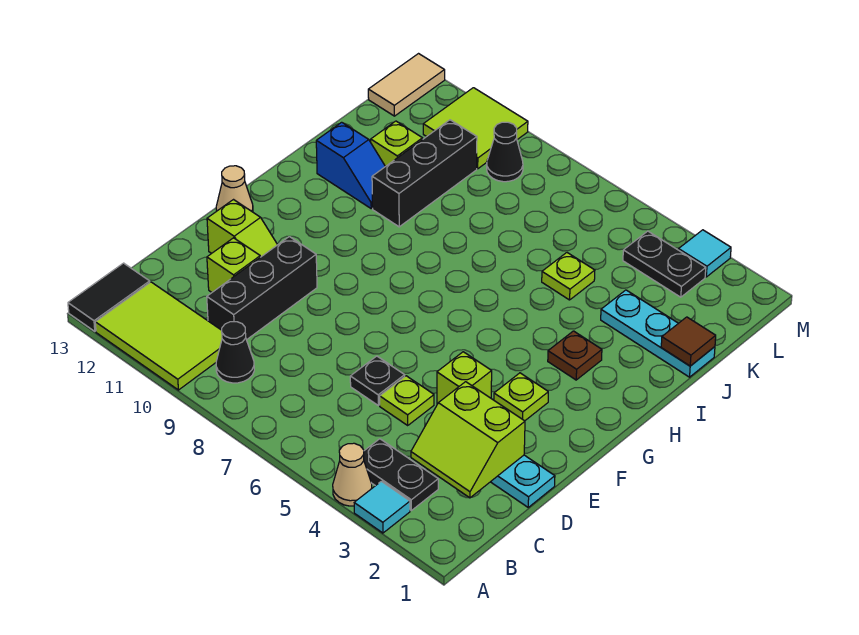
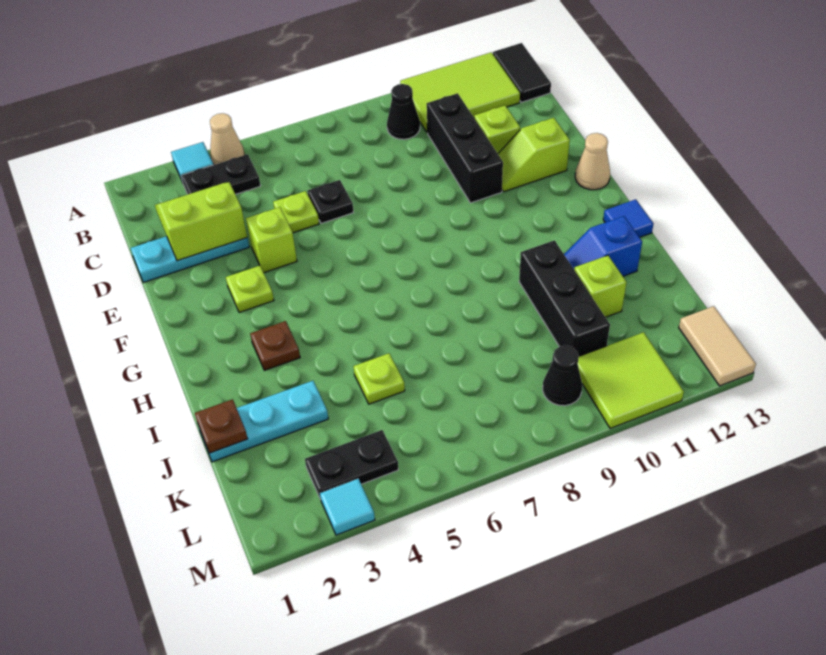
none -> blue tile H13 level 1
brown tile J1 level 2 -> brown plate J1 level 2

